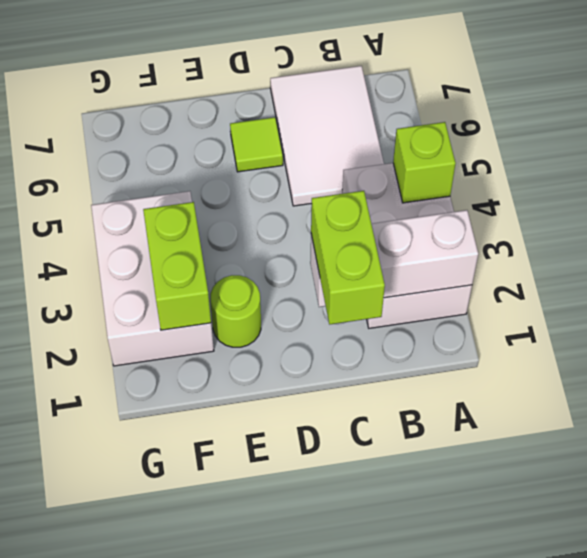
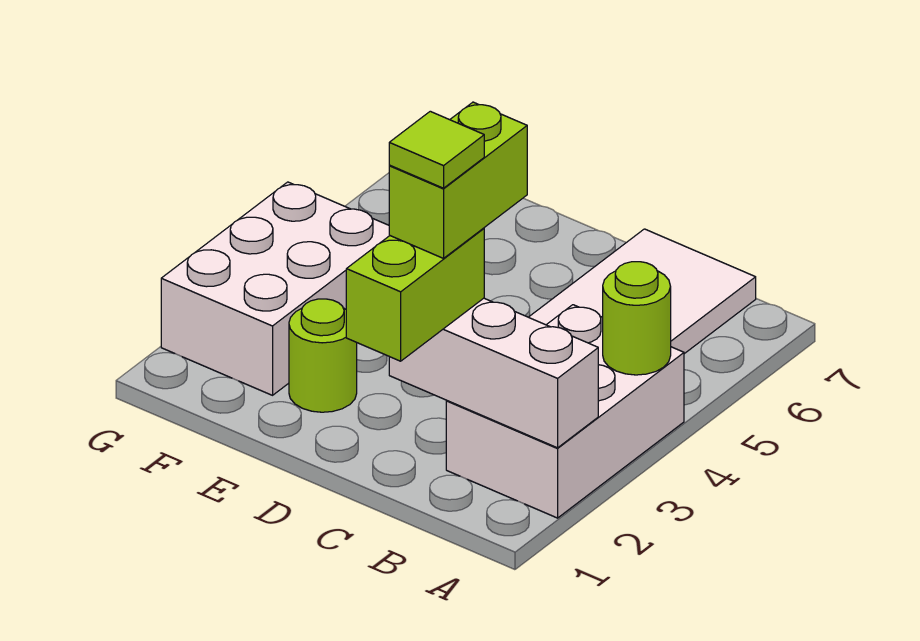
lime brick A4 level 2 -> lime round brick A4 level 2
lime tile D6 level 1 -> lime tile C2 level 5
lime brick F2:F3 level 2 -> lime brick C2:C3 level 4

